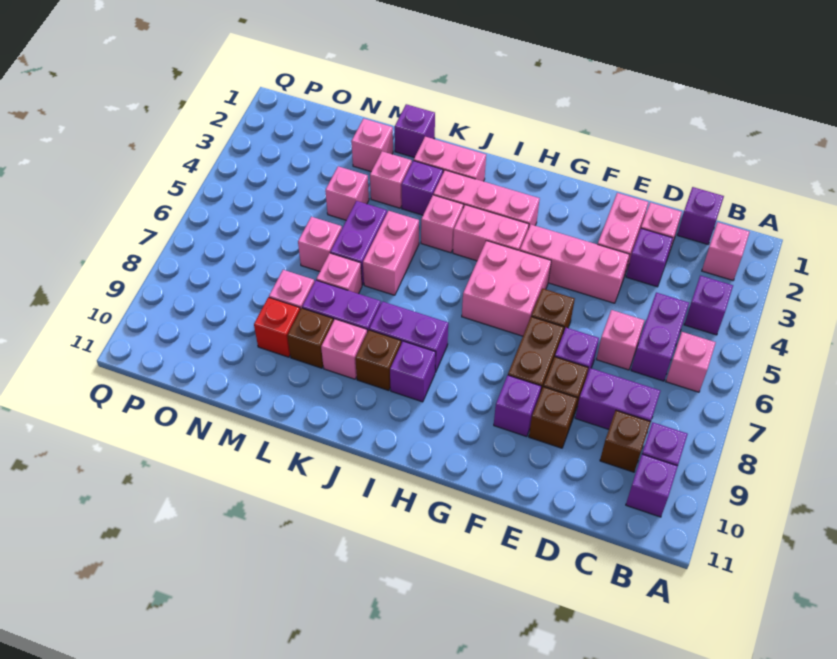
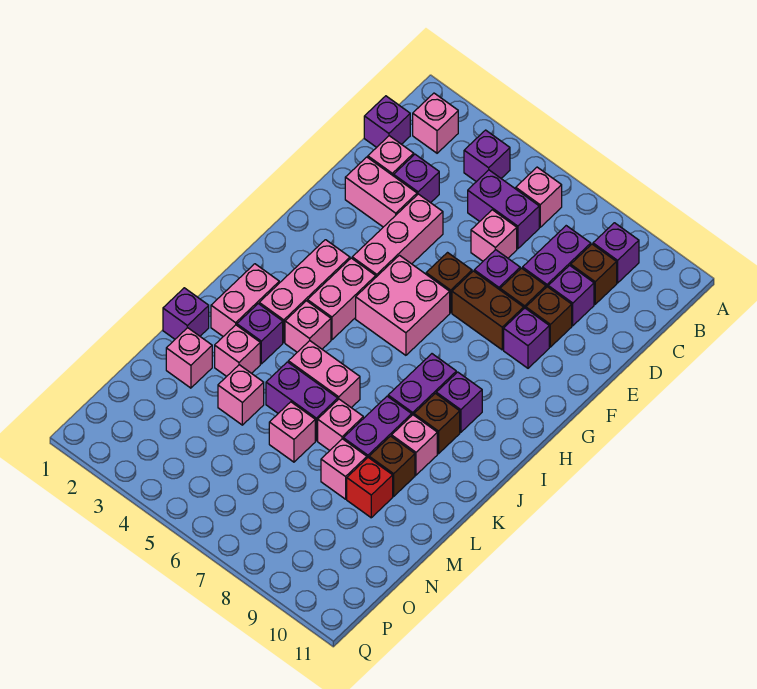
purple brick B10 level 1 -> purple brick D9 level 1

